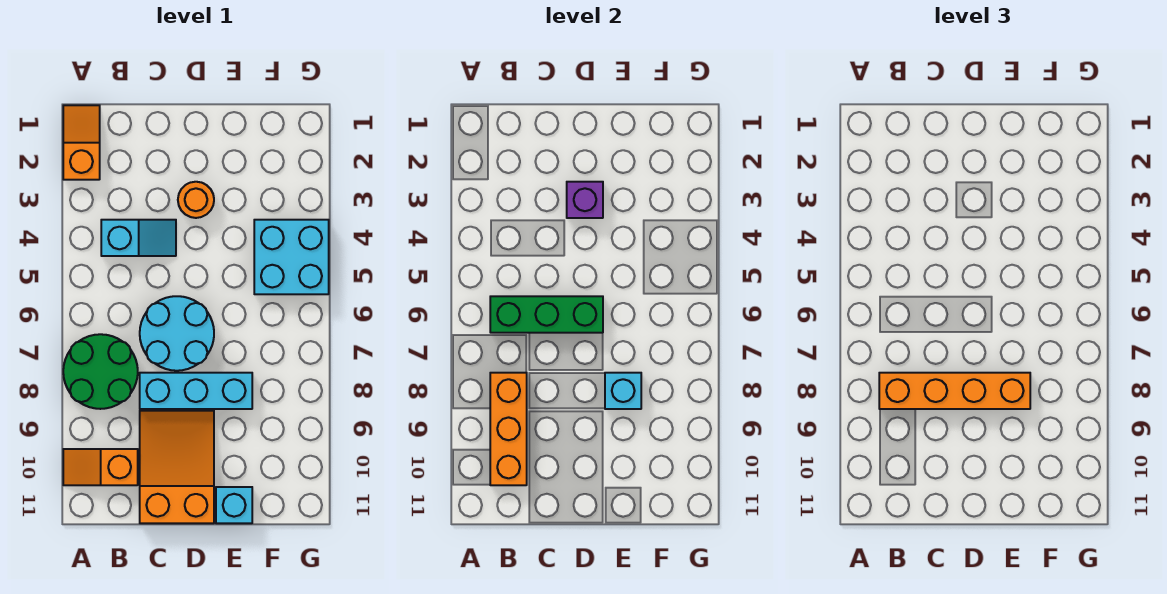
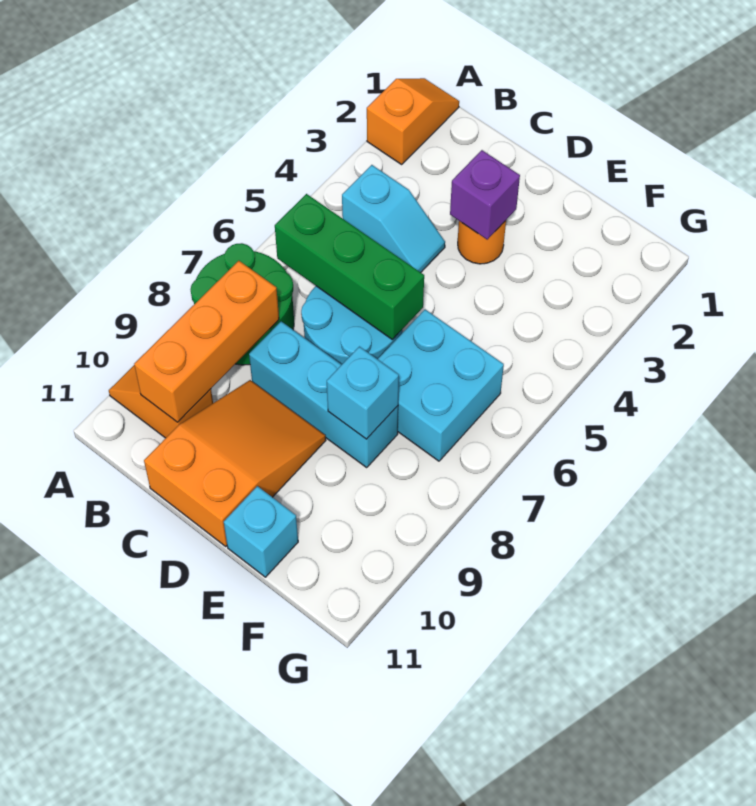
orange brick B8:E8 level 3 -> none
cyan brick F4:G5 level 1 -> cyan brick E6:F7 level 1

